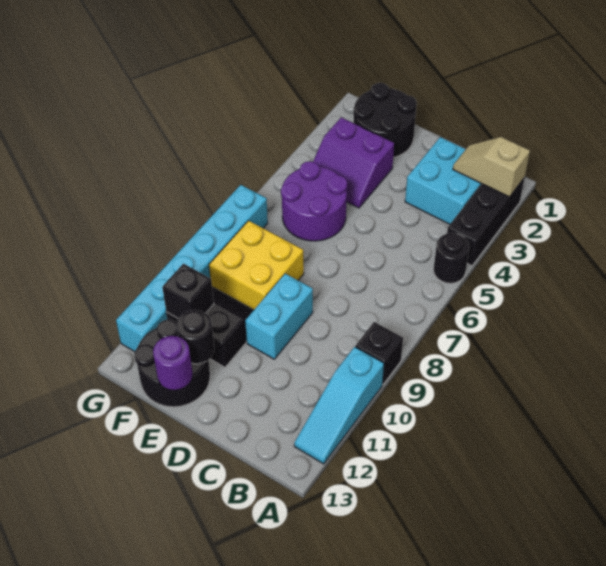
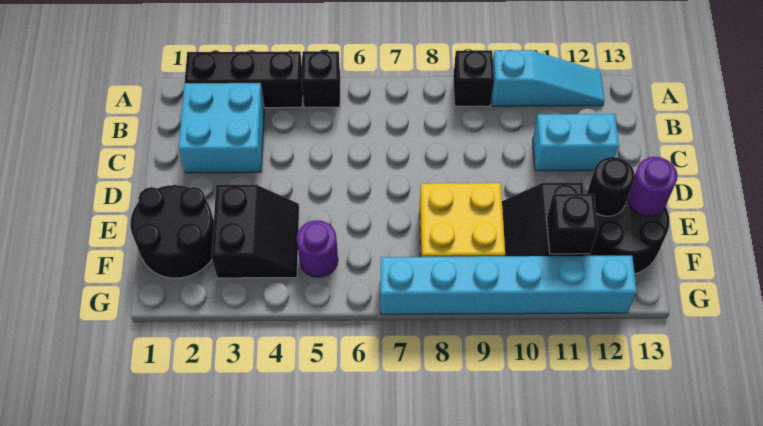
tan slope A2:B2 level 2 top A -> none
black round brick A5 level 1 -> black brick A5 level 1
cyan brick D9:D10 level 1 -> cyan brick C11:C12 level 1
purple slope E3:F4 level 1 top 3 -> black slope E3:F4 level 1 top 3
purple round brick E5:F6 level 1 -> purple round brick F5 level 1

